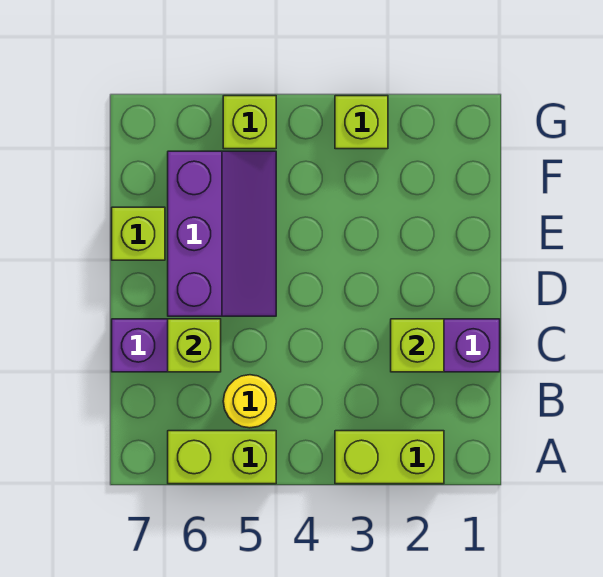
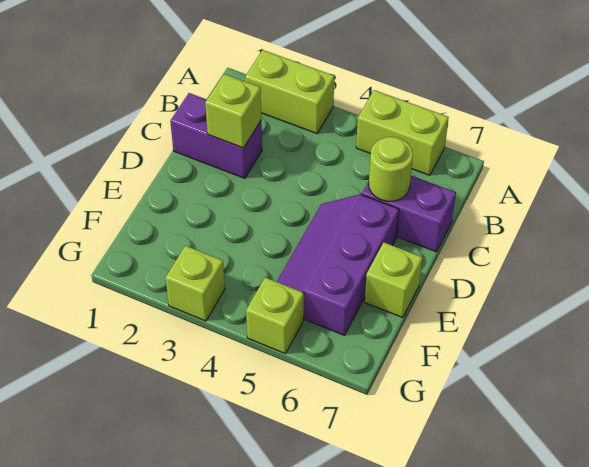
yellow round brick B5 level 1 -> none
lime brick C6 level 2 -> lime round brick C6 level 2

